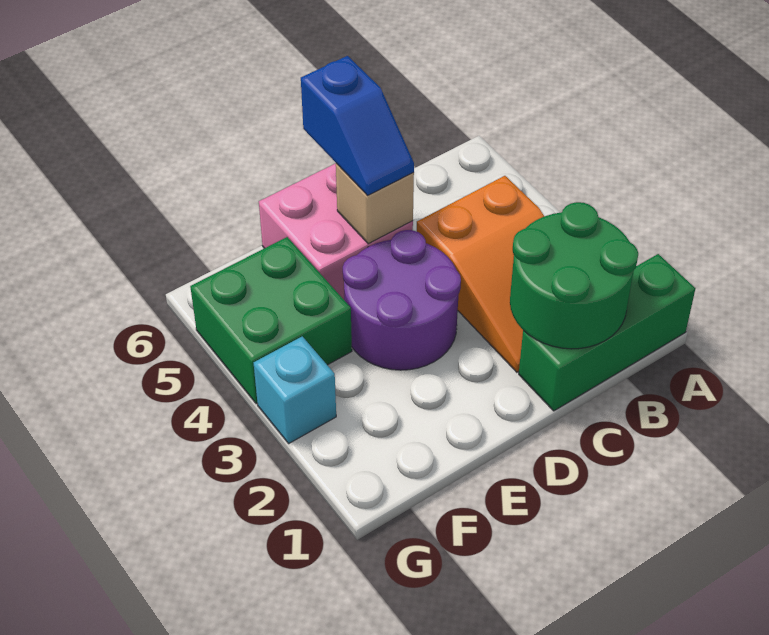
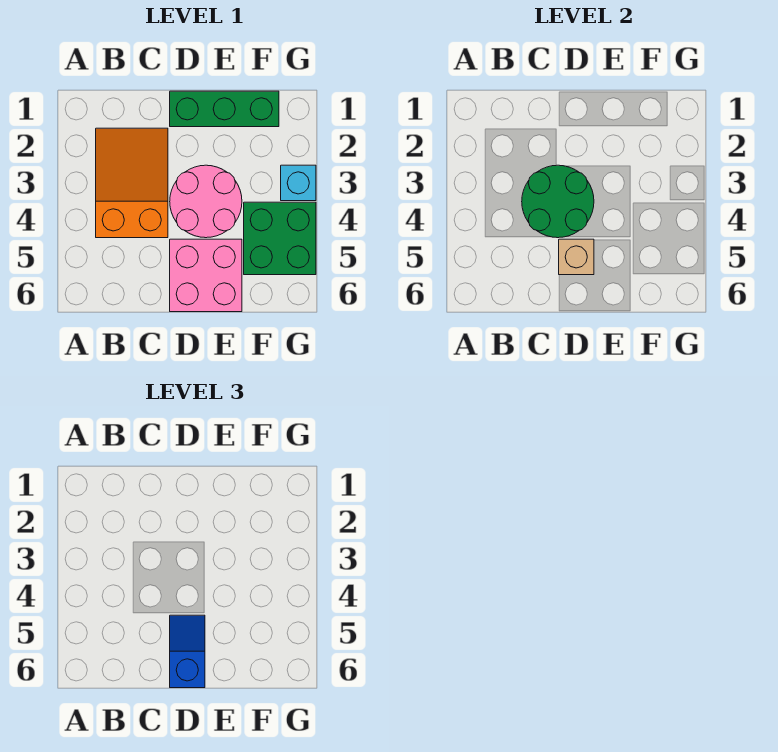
green brick A1:C1 level 1 -> green brick D1:F1 level 1
green round brick B1:C2 level 2 -> green round brick C3:D4 level 2
purple round brick D3:E4 level 1 -> pink round brick D3:E4 level 1

